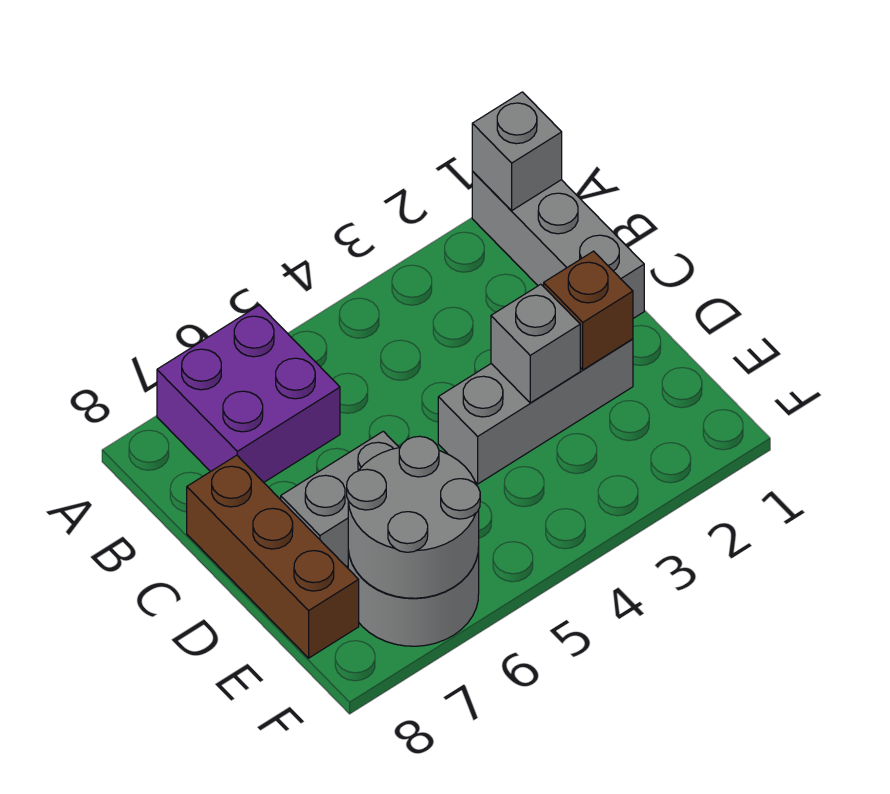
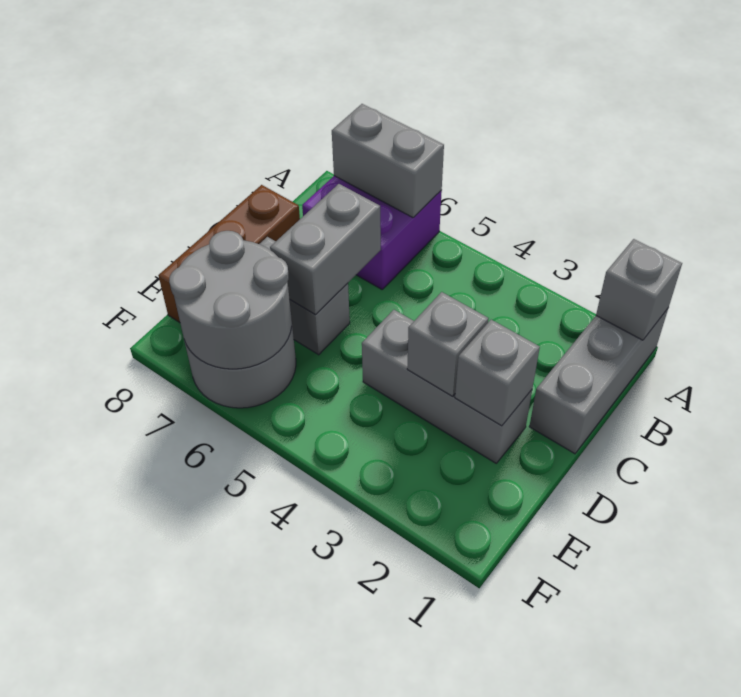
none -> grey brick A6:A7 level 2
none -> grey brick C6:D6 level 2
brown brick D2 level 2 -> grey brick D2 level 2

